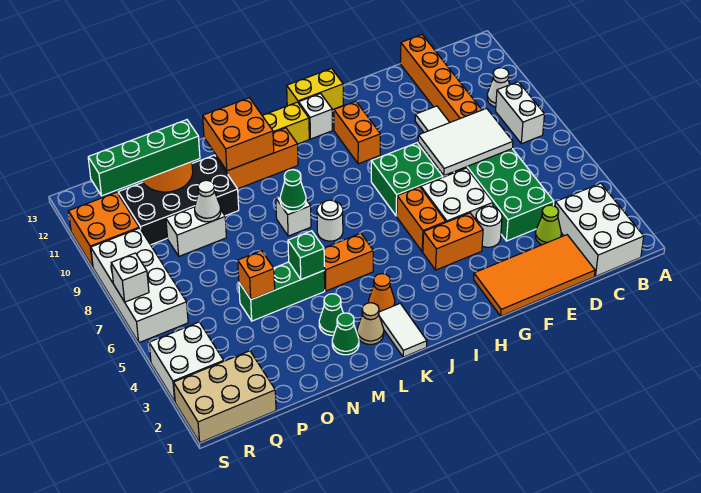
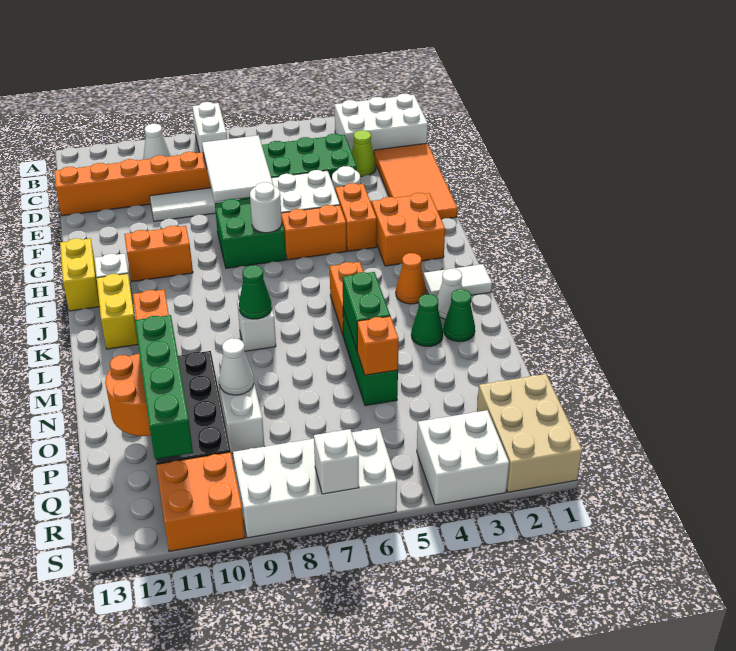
white brick B8:B9 level 1 -> white brick A8:B8 level 1
white round brick K7 level 1 -> white round brick H7 level 2
tan cone L2 level 1 -> white cone L2 level 1
orange brick L11:M12 level 2 -> orange brick H2:I3 level 1
green brick M5 level 2 -> green brick M5:N5 level 2

